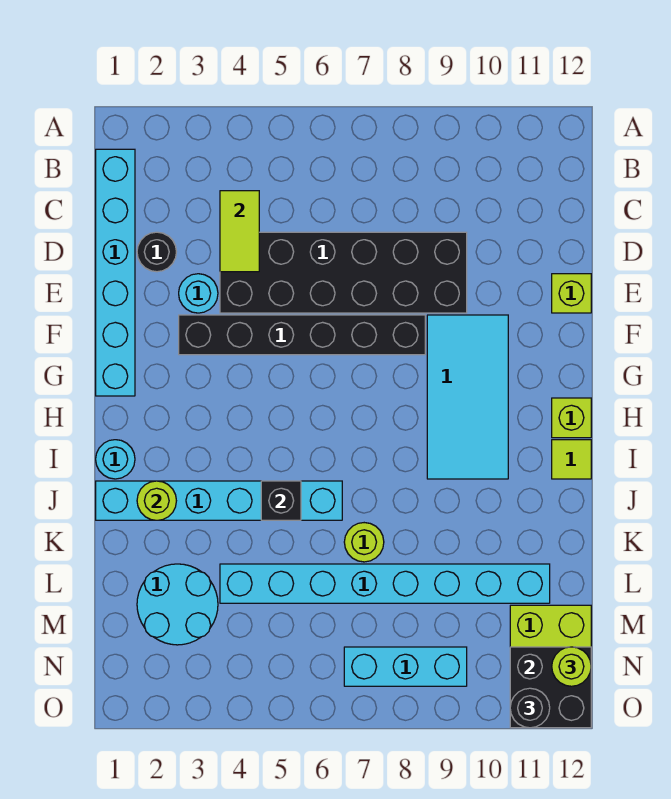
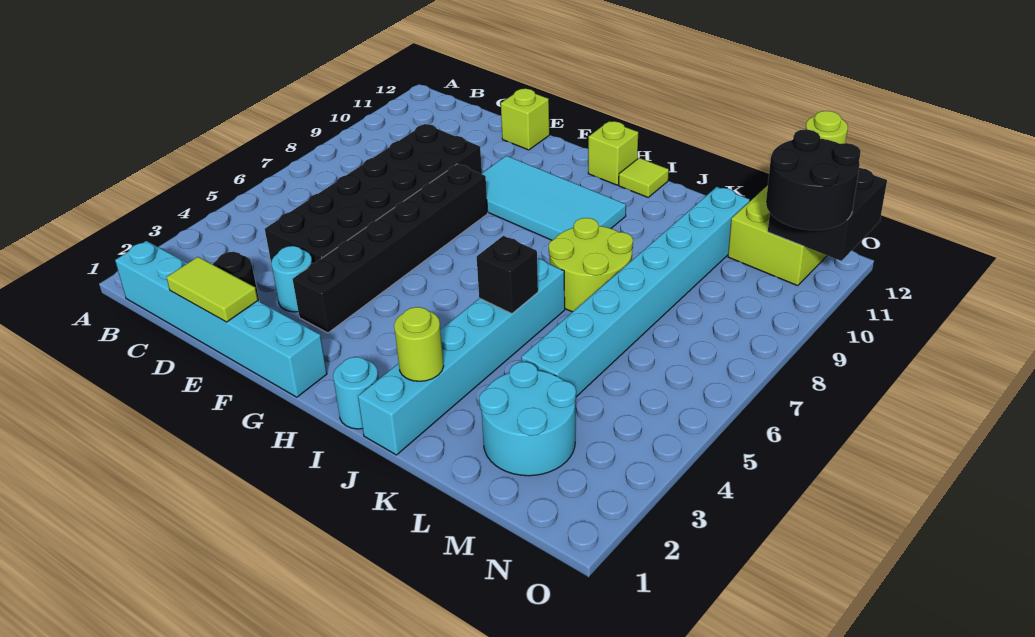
lime tile C4:D4 level 2 -> lime tile D1:E1 level 2
lime round brick K7 level 1 -> lime round brick J7:K8 level 1
cyan brick N7:N9 level 1 -> none
black round brick O11 level 3 -> black round brick N10:O11 level 3

